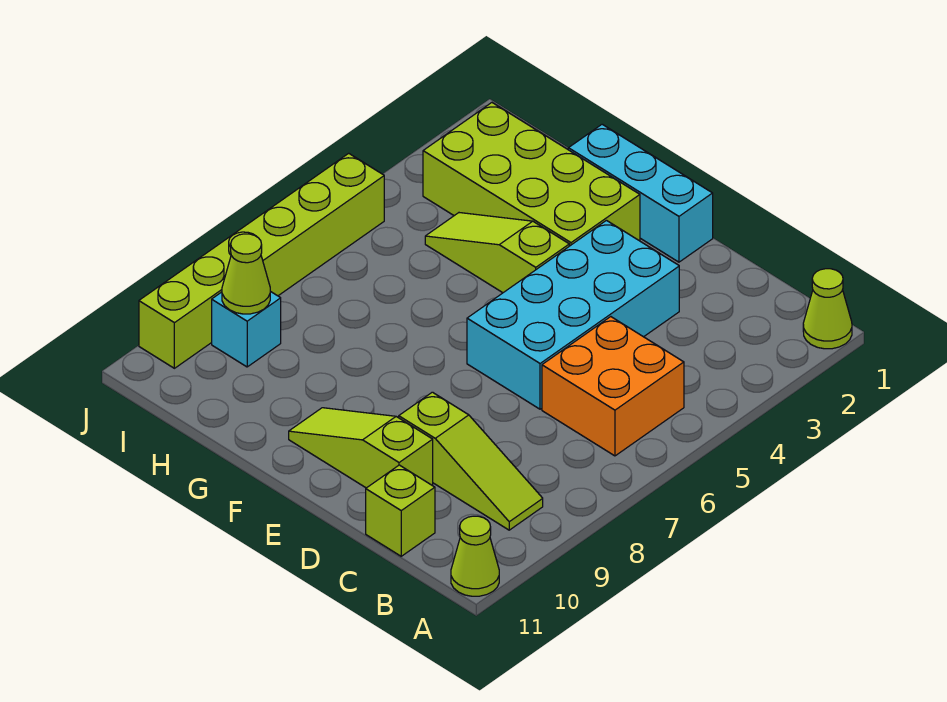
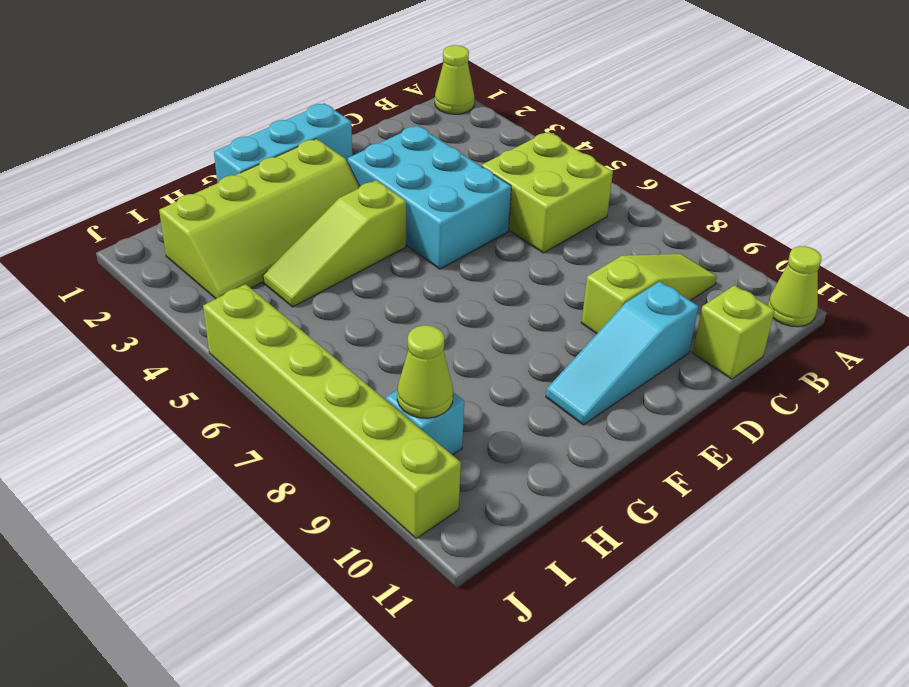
orange brick B5:C6 level 1 -> lime brick B5:C6 level 1
cyan brick D3:E6 level 1 -> cyan brick D3:E5 level 1
lime slope D10:F10 level 1 top D -> cyan slope D10:F10 level 1 top D
lime brick F2:I3 level 1 -> lime slope F2:I3 level 1 top 2

